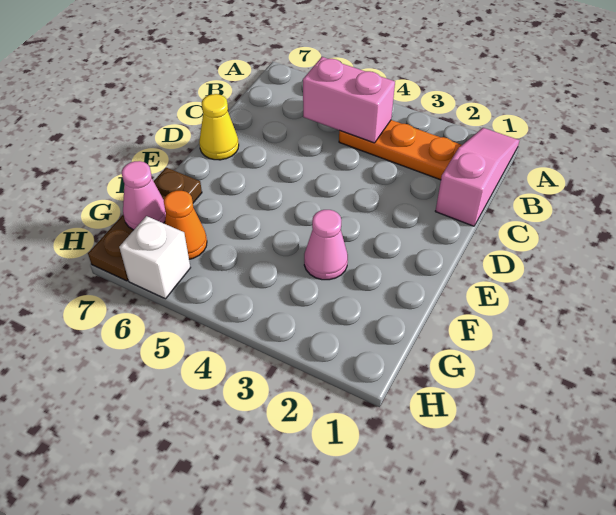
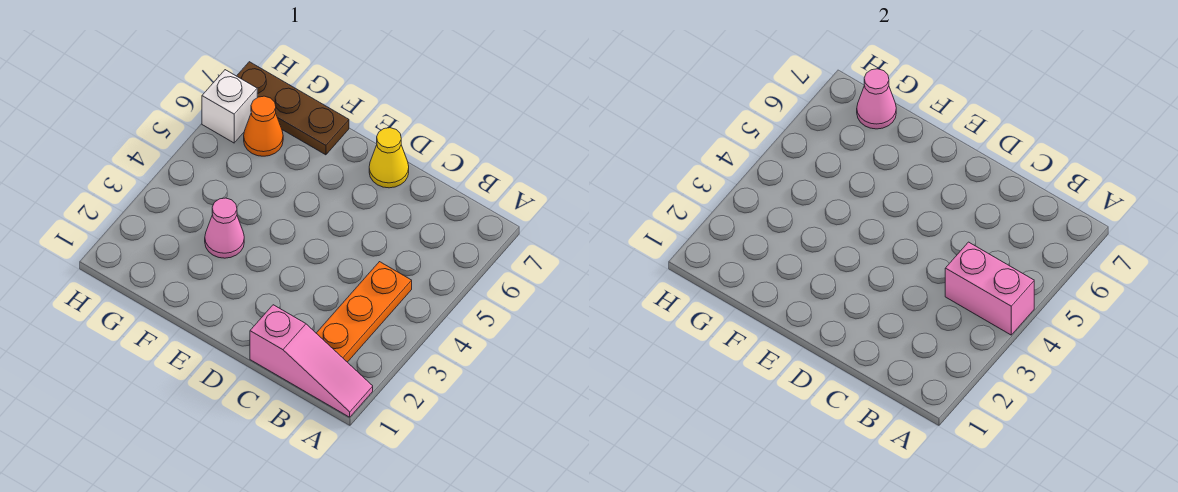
pink brick B4:B5 level 2 -> pink brick A4:B4 level 2

